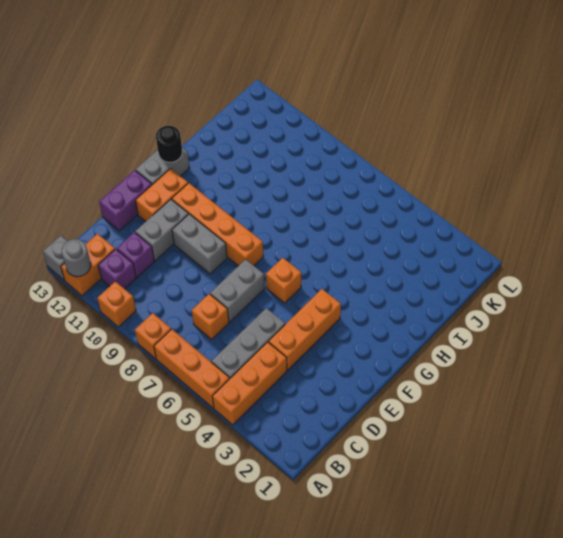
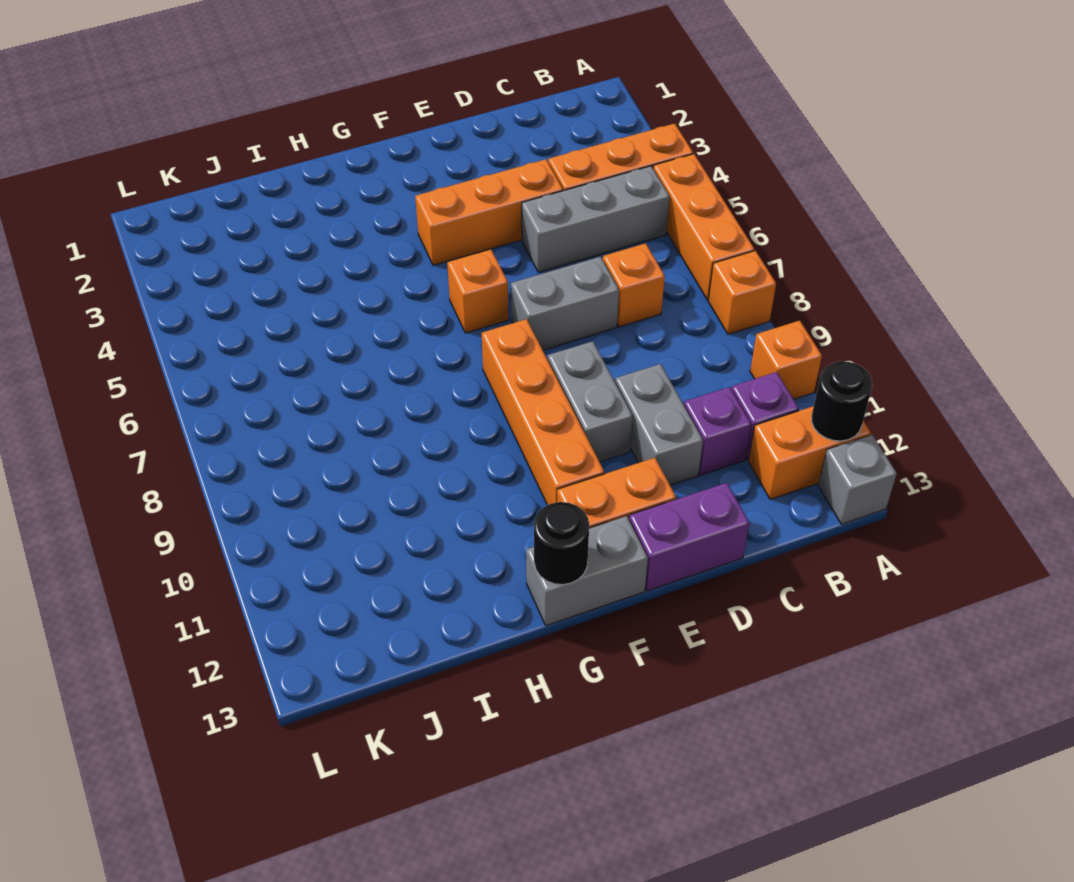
grey round brick A12 level 2 -> black round brick A12 level 2
grey brick D11:E11 level 1 -> grey brick D10:D11 level 1

